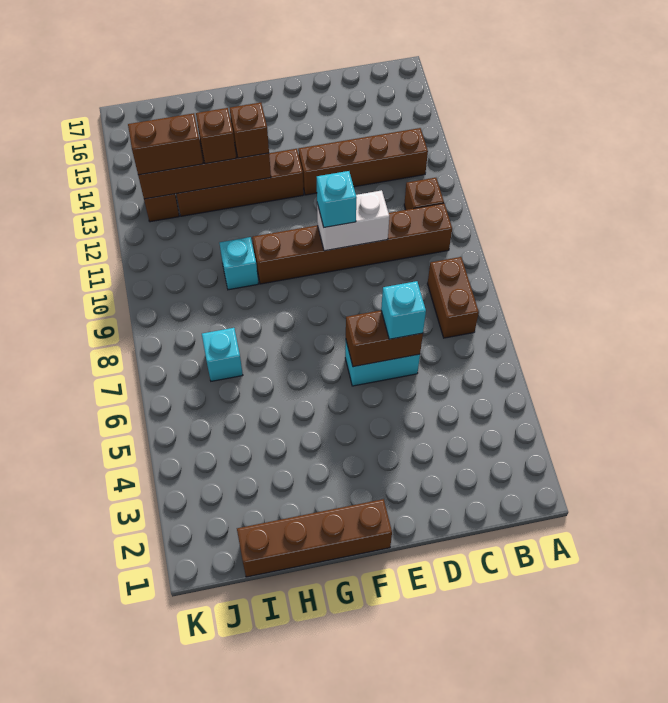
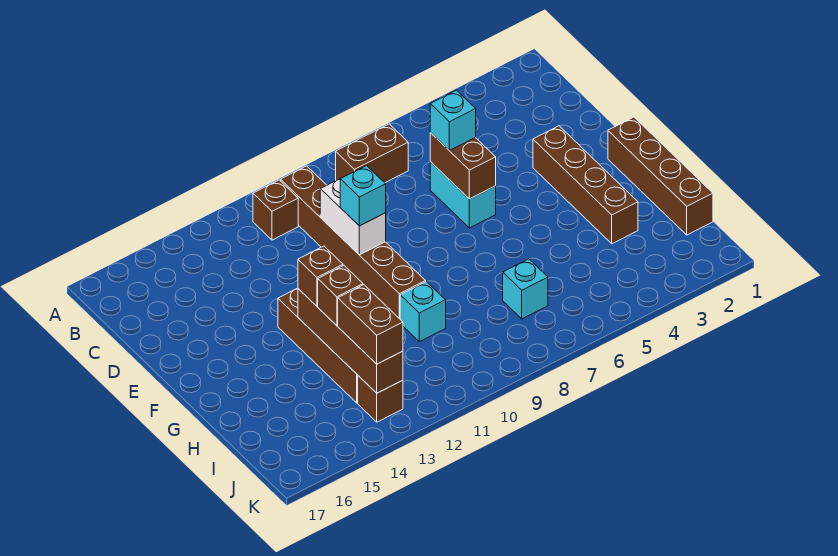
brown brick B13:E13 level 1 -> brown brick E3:H3 level 1

